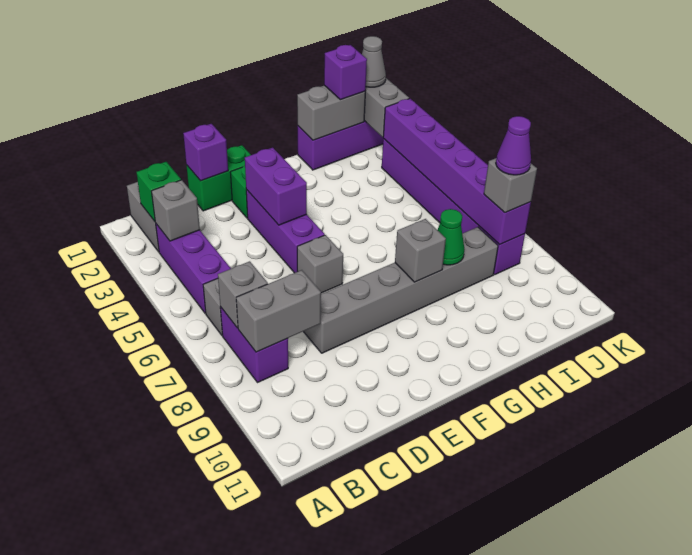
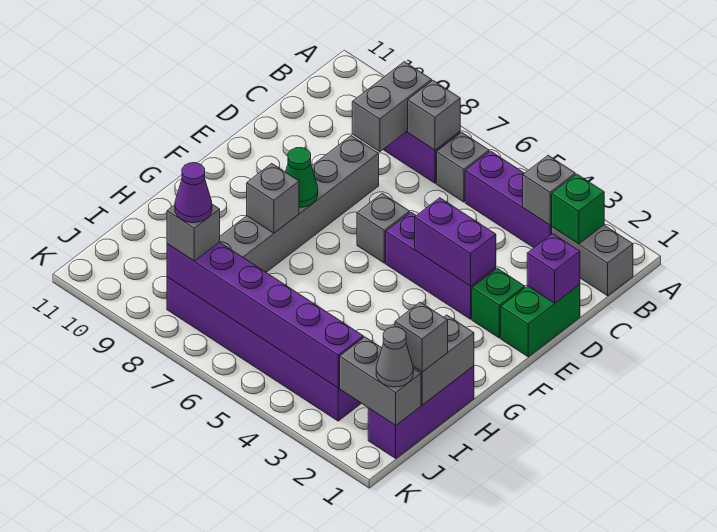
green cone H8 level 2 -> green cone F8 level 2
purple brick I1 level 3 -> grey brick I1 level 3

